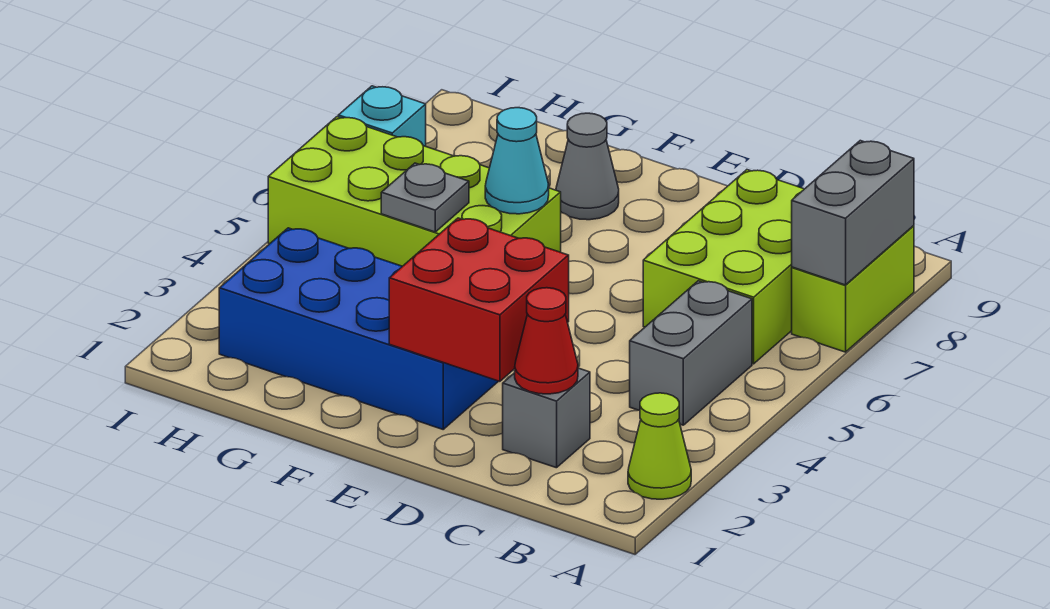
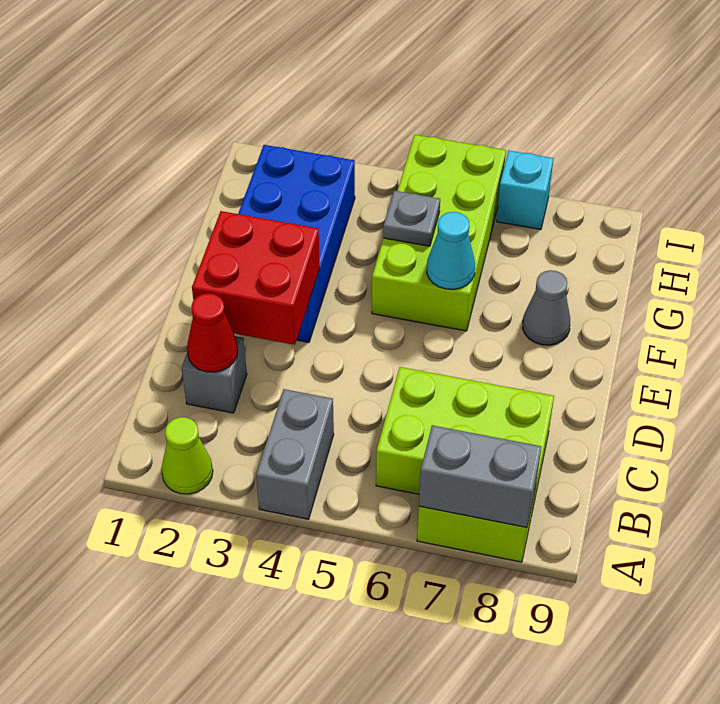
grey brick B4:B5 level 1 -> grey brick A4:B4 level 1

